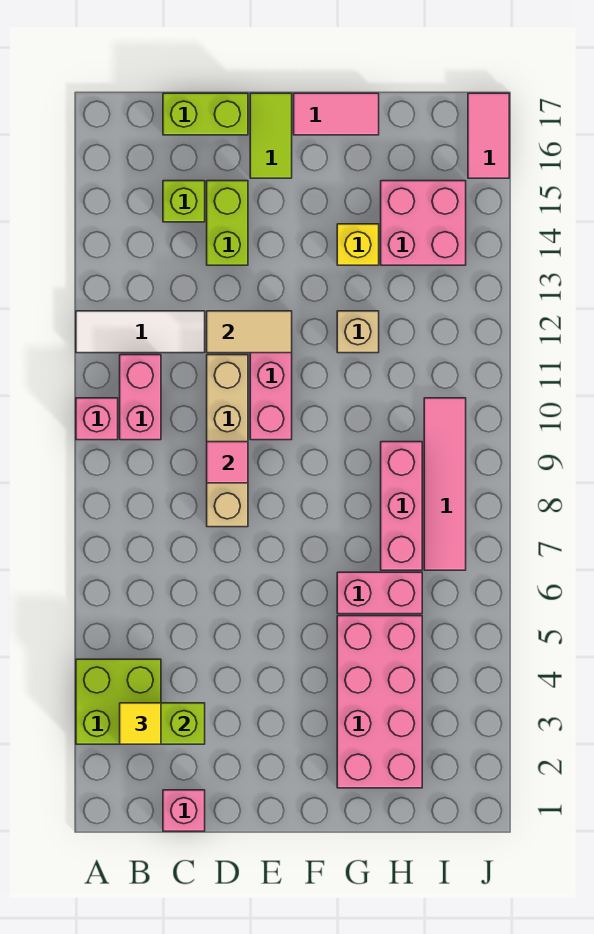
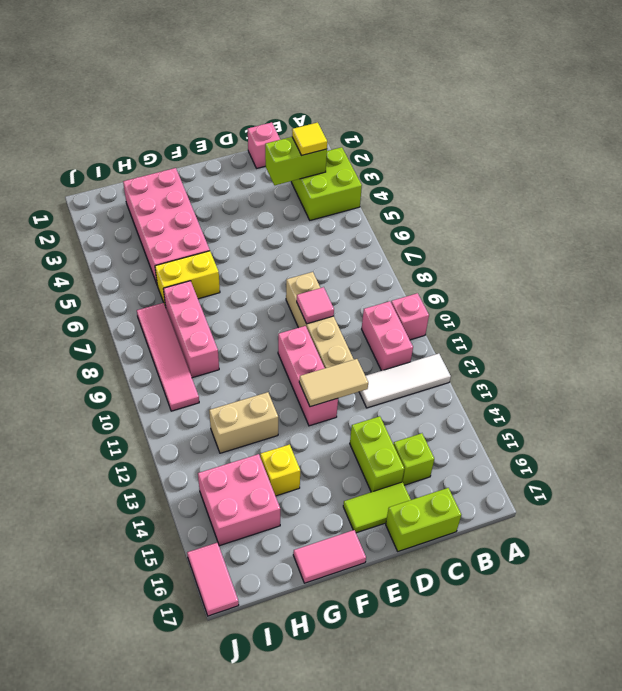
lime tile E16:E17 level 1 -> lime tile D16:E16 level 1
pink brick G6:H6 level 1 -> yellow brick G6:H6 level 1
tan brick G12 level 1 -> tan brick G12:H12 level 1

